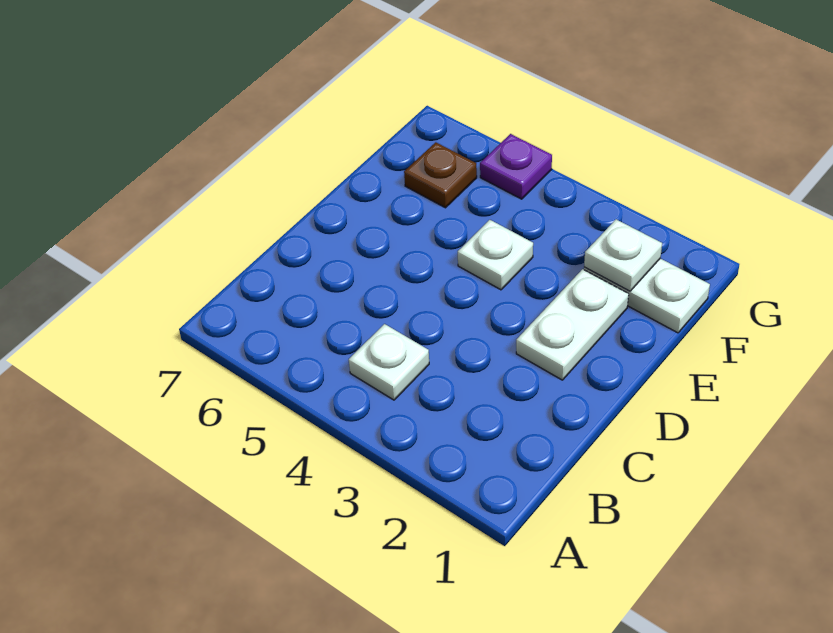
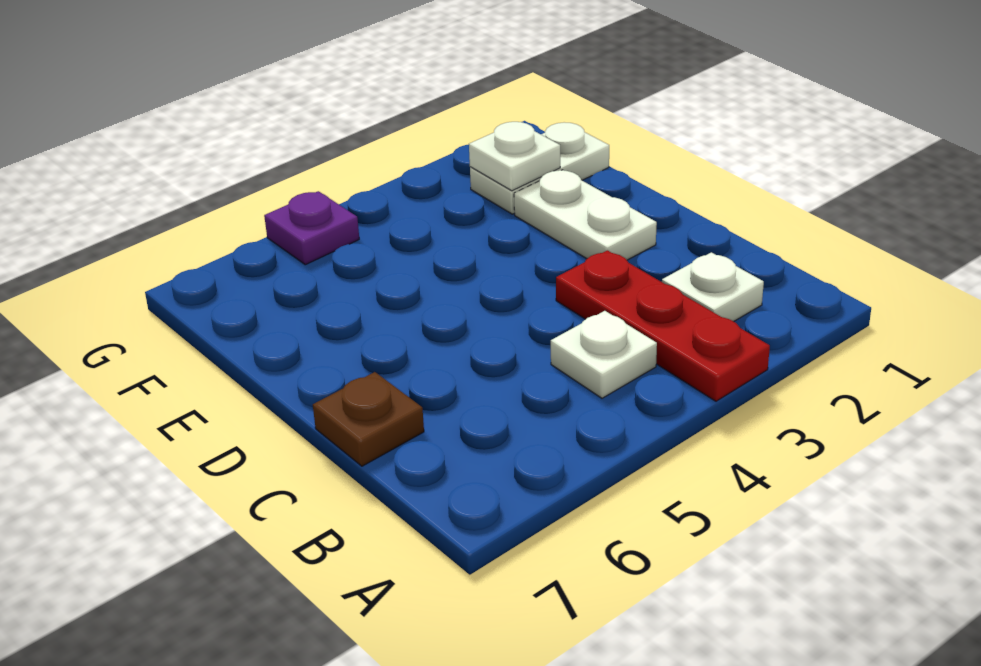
none -> red plate A3:C3 level 1
white plate E4 level 1 -> white plate B2 level 1
brown plate F6 level 1 -> brown plate C7 level 1

